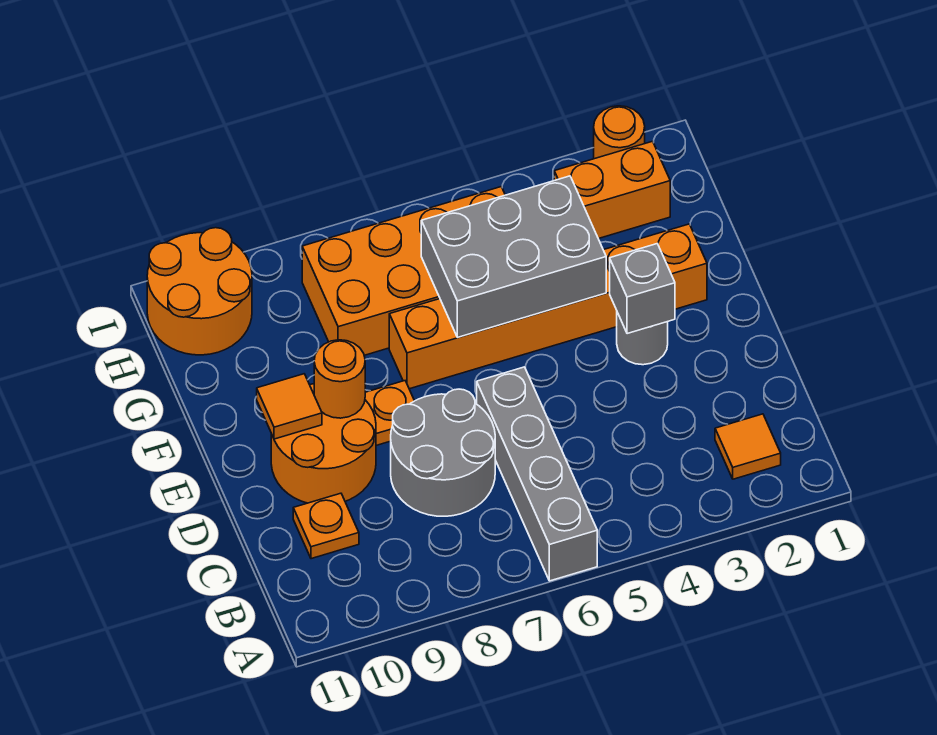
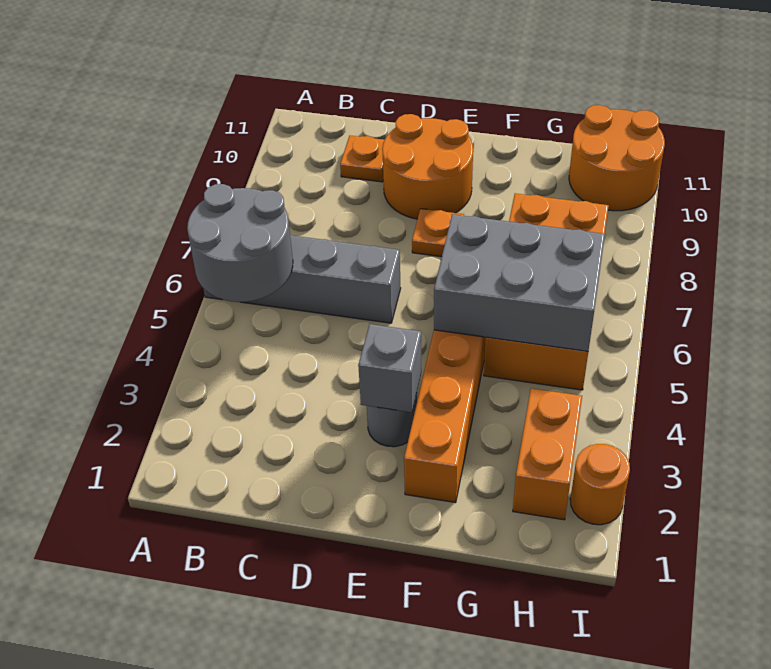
orange tile B2 level 1 -> none
grey round brick C7:D8 level 1 -> grey round brick A5:B6 level 2
orange round brick E9 level 2 -> none
orange tile E10 level 2 -> none
grey brick F4:G6 level 2 -> grey brick F5:H6 level 2

